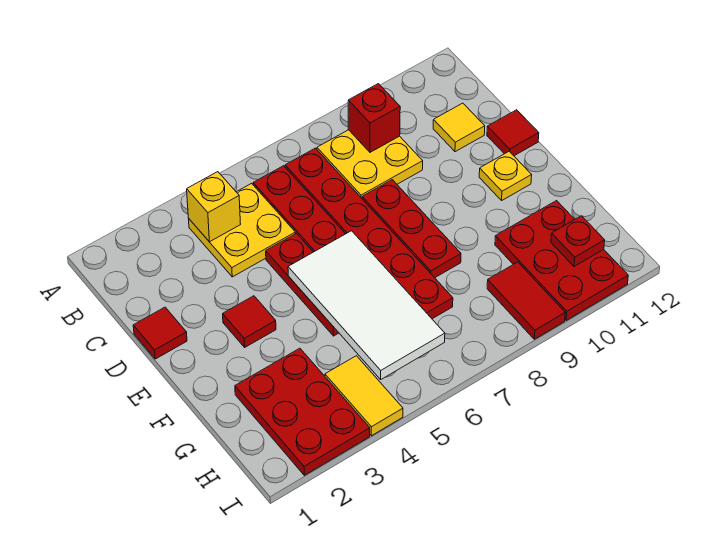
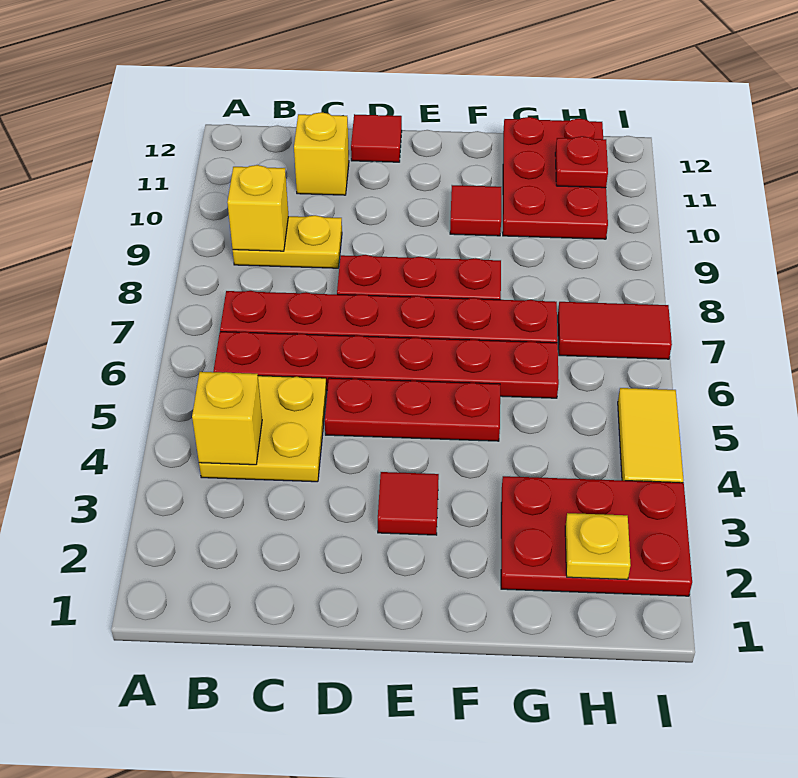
yellow plate B8:C9 level 1 -> yellow plate B9:C9 level 1
red brick B9 level 2 -> yellow brick B9 level 2
yellow tile C11 level 1 -> yellow brick C11 level 1
red tile D1 level 1 -> red tile F10 level 1
white tile E5:H6 level 2 -> none
yellow plate E11 level 1 -> yellow plate H2 level 2
red plate G10:I11 level 1 -> red plate G10:H12 level 1
yellow tile H4:I4 level 1 -> yellow tile I4:I5 level 1
red tile H9:I9 level 1 -> red tile H7:I7 level 1

